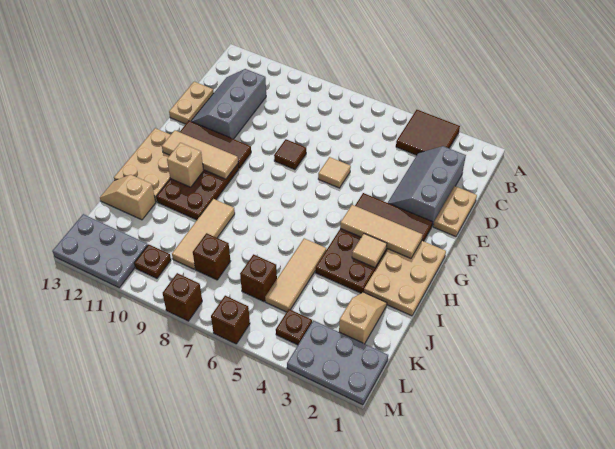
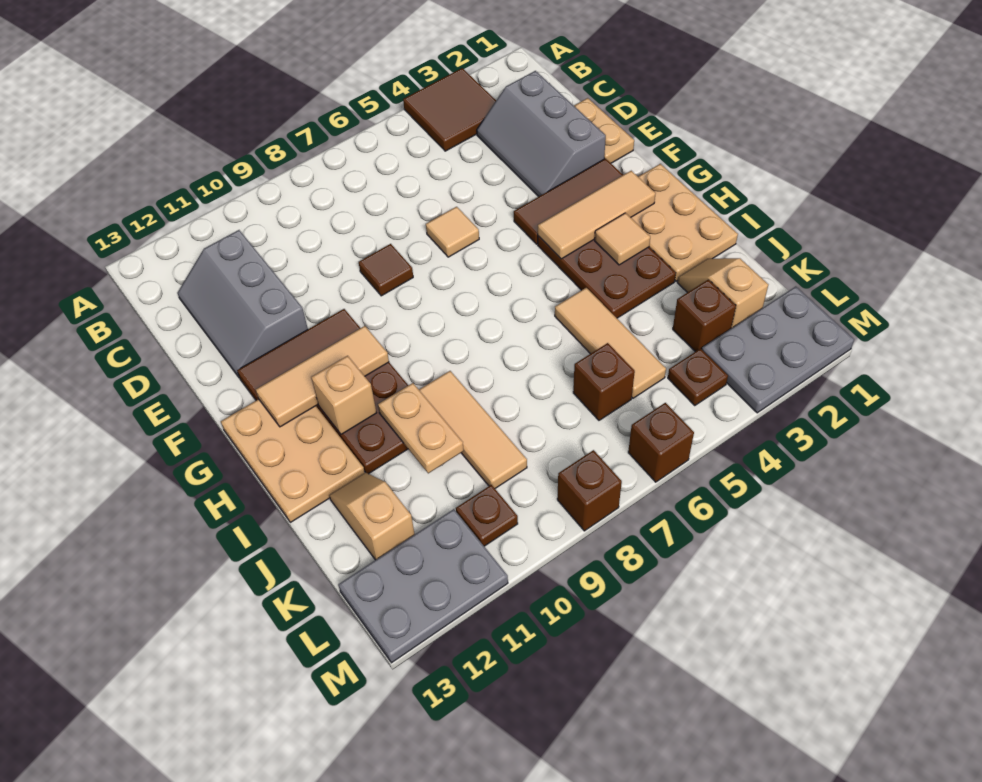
tan plate D13:E13 level 1 -> tan plate I10:J10 level 2
tan slope J12:J13 level 1 top 12 -> tan slope J12:K12 level 1 top K
brown brick K8 level 1 -> brown brick K3 level 1

